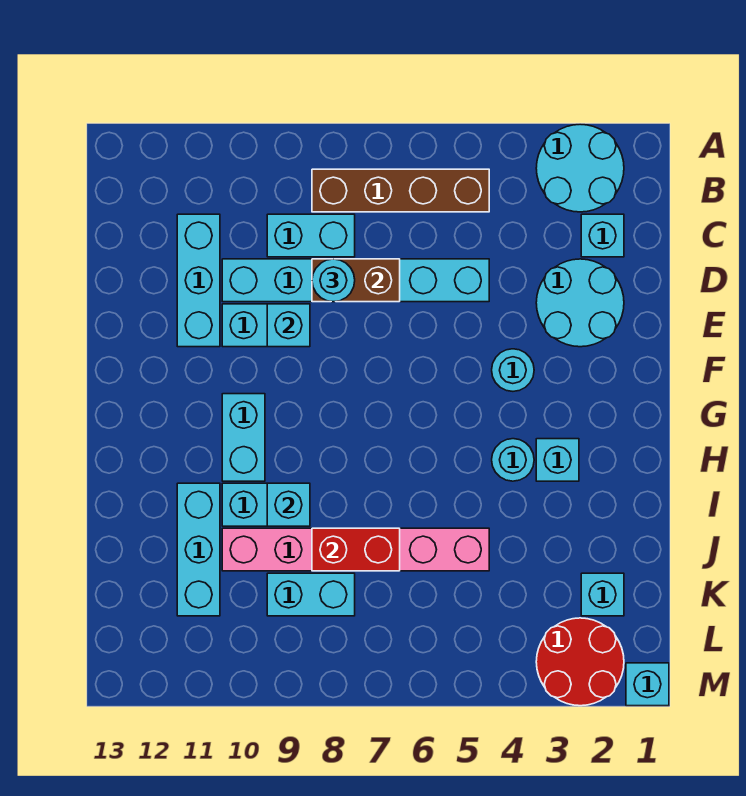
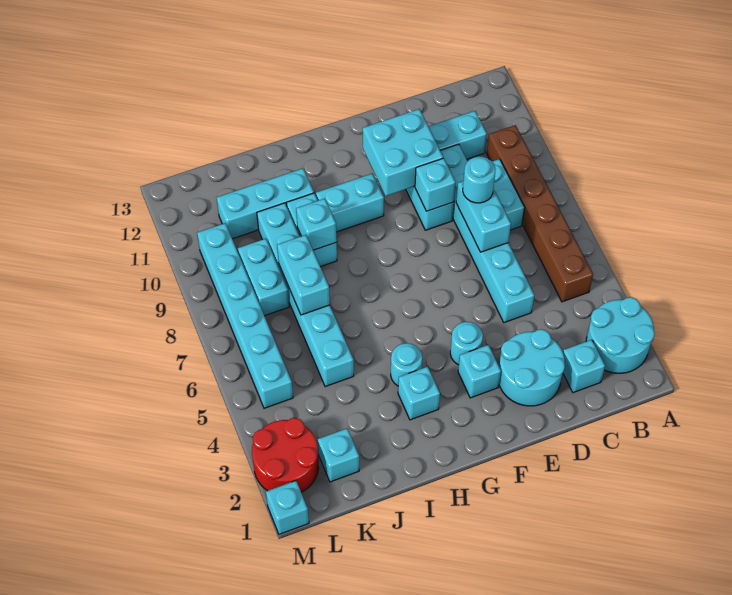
brown brick B5:B8 level 1 -> brown brick B5:B10 level 1
brown brick D7:D8 level 2 -> cyan brick D7:D8 level 2
none -> cyan brick E10:F11 level 2
none -> cyan brick F3 level 1
pink brick J5:J10 level 1 -> cyan brick J5:J10 level 1
red brick J7:J8 level 2 -> cyan brick J7:J8 level 2
none -> cyan brick L5:L10 level 1

